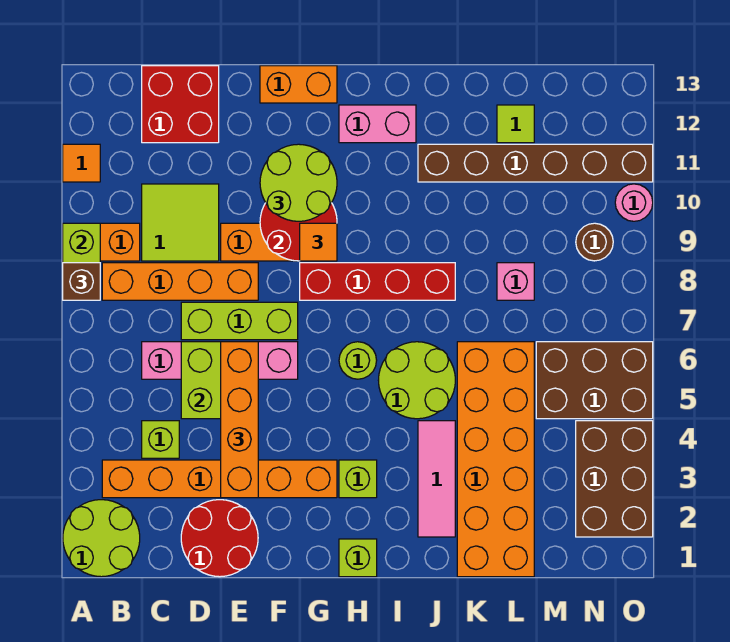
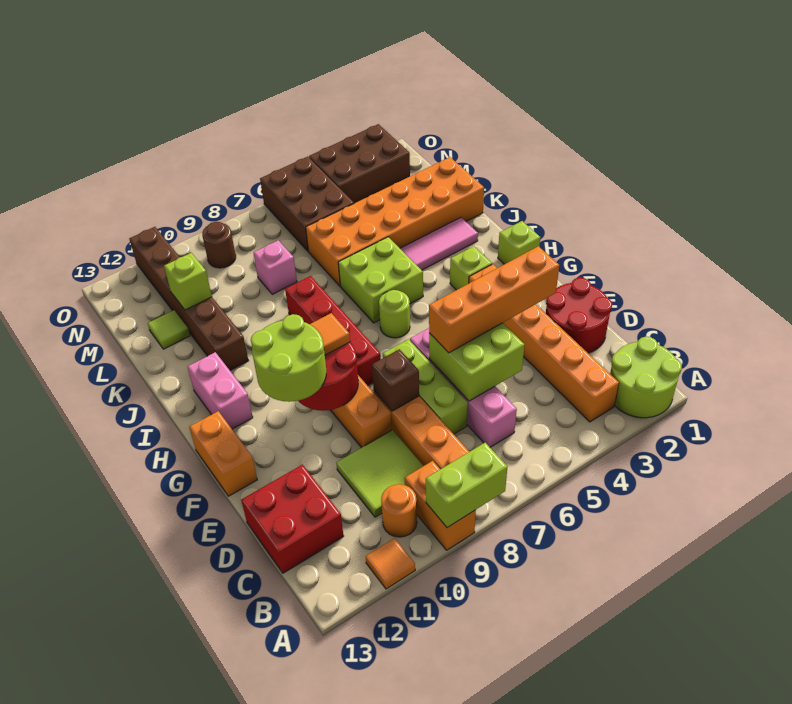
brown brick A8 level 3 -> brown brick E8 level 2
none -> orange round brick B10 level 1
lime brick C4 level 1 -> lime brick L11 level 2
lime round brick I5:J6 level 1 -> lime brick I5:J6 level 1
pink round brick O10 level 1 -> none

